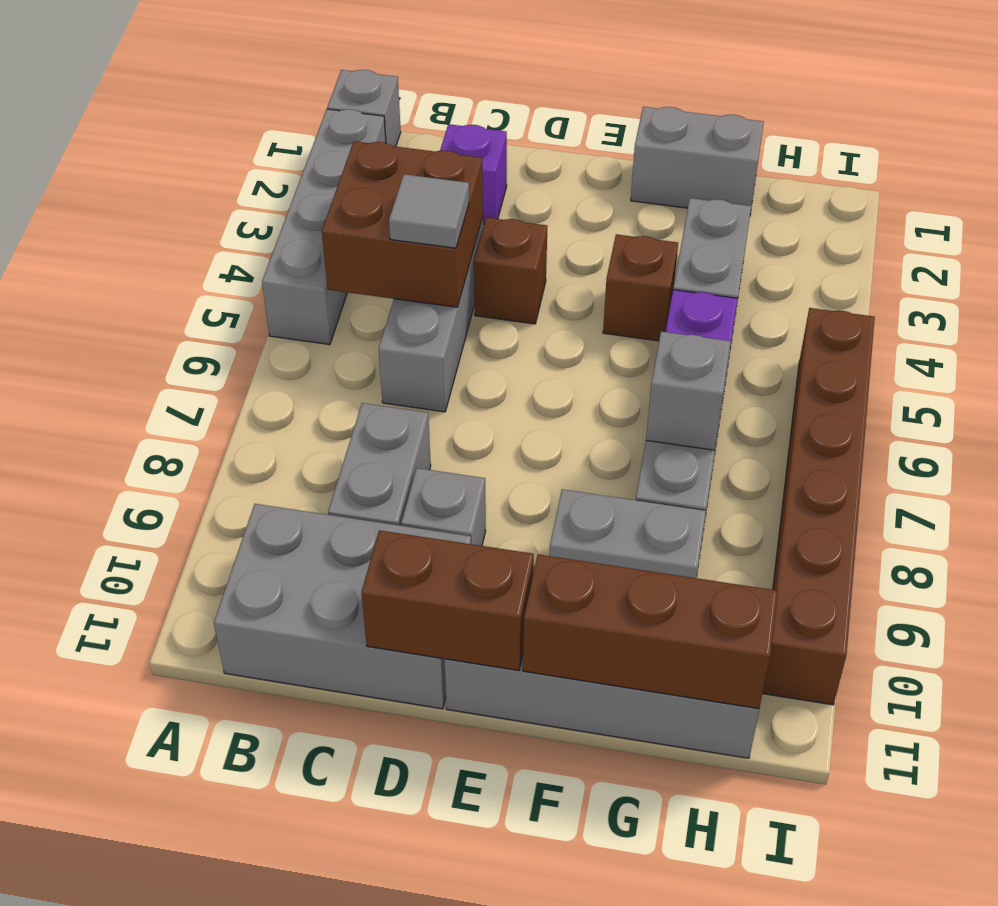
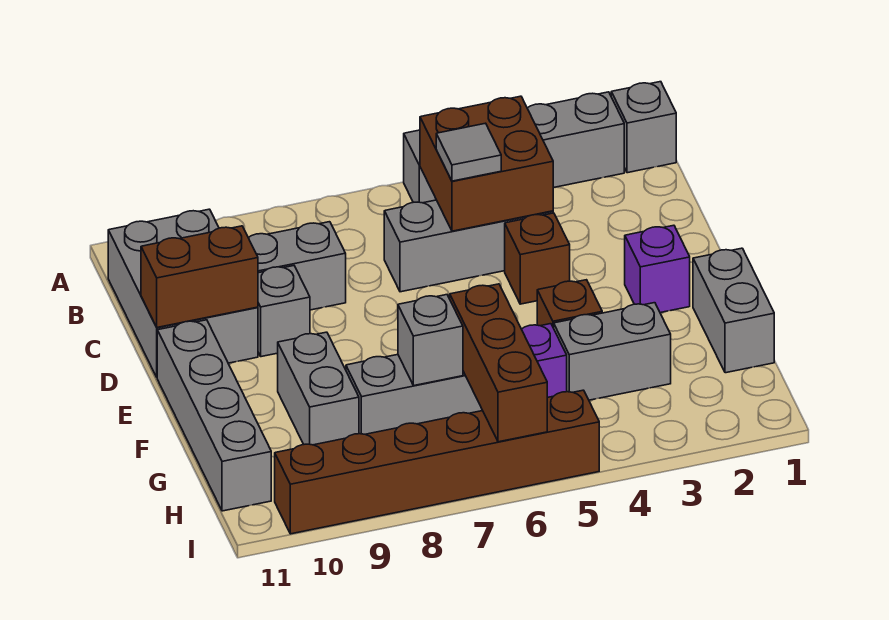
purple brick C2 level 1 -> purple brick E2 level 1
brown brick D11:E11 level 2 -> brown brick D10:D11 level 2
brown brick F11:H11 level 2 -> brown brick G6:I6 level 2

